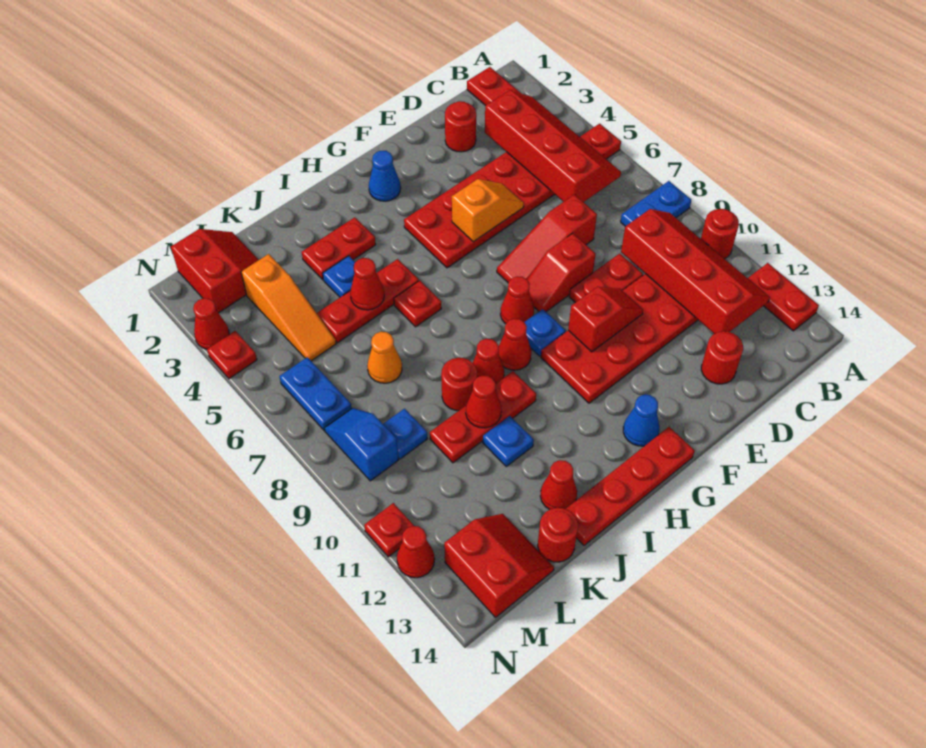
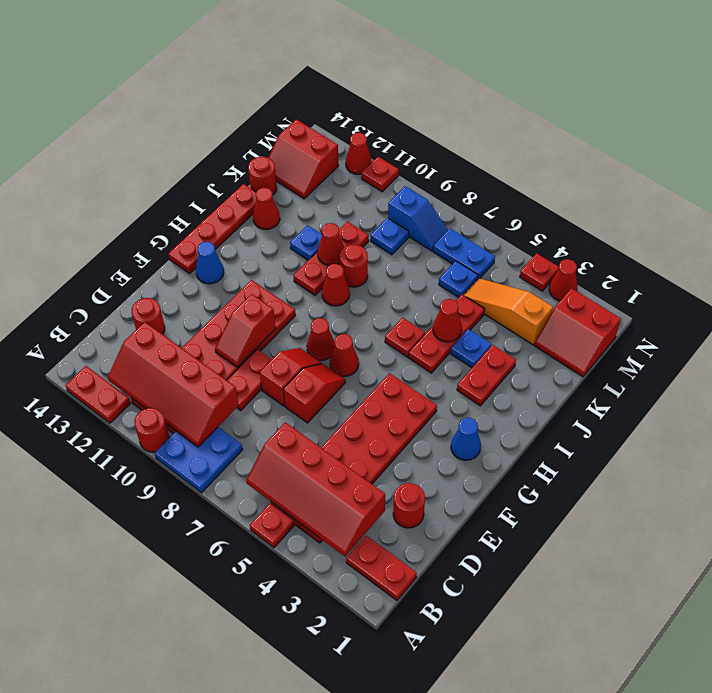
blue plate A8:B8 level 1 -> blue plate A8:B9 level 1
red slope D7:F7 level 1 top D -> red slope E7:F7 level 1 top E
orange slope E5:F5 level 2 top F -> none
blue plate G9 level 1 -> blue plate L6 level 1
red cone H9 level 1 -> red cone G7 level 1
orange cone K7 level 1 -> none

